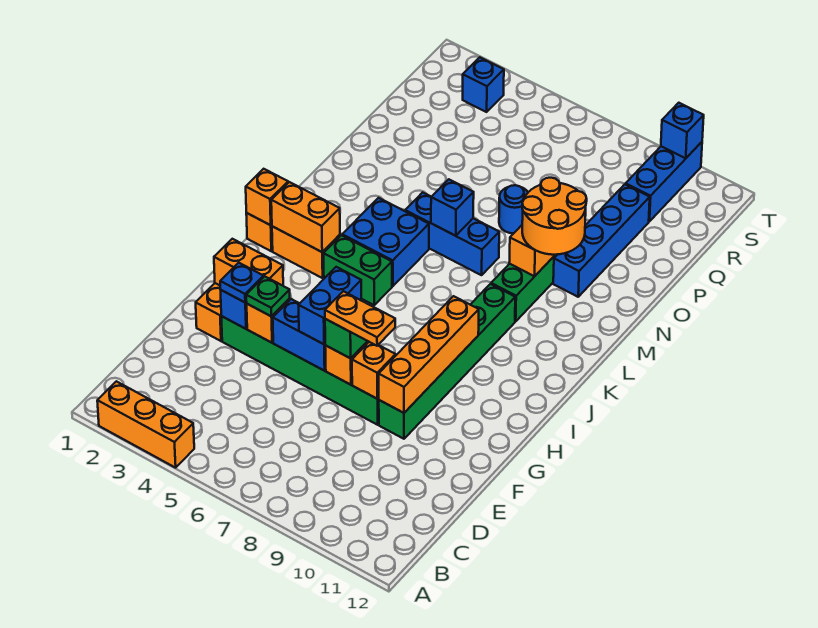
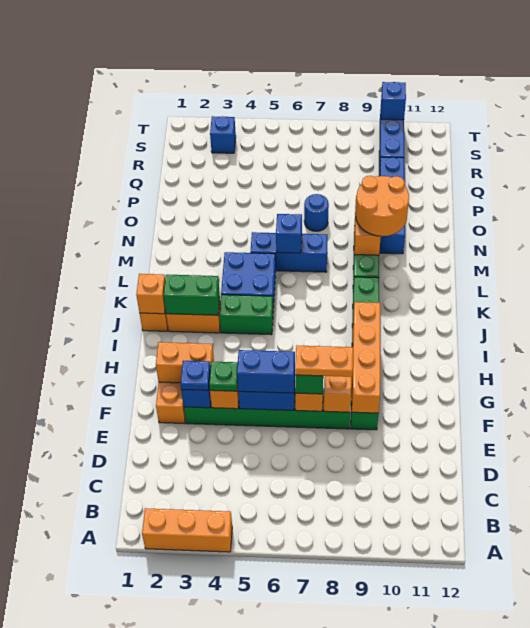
blue brick F6:G6 level 3 -> blue brick F5:F6 level 3
orange brick J2:J3 level 2 -> green brick J2:J3 level 2

